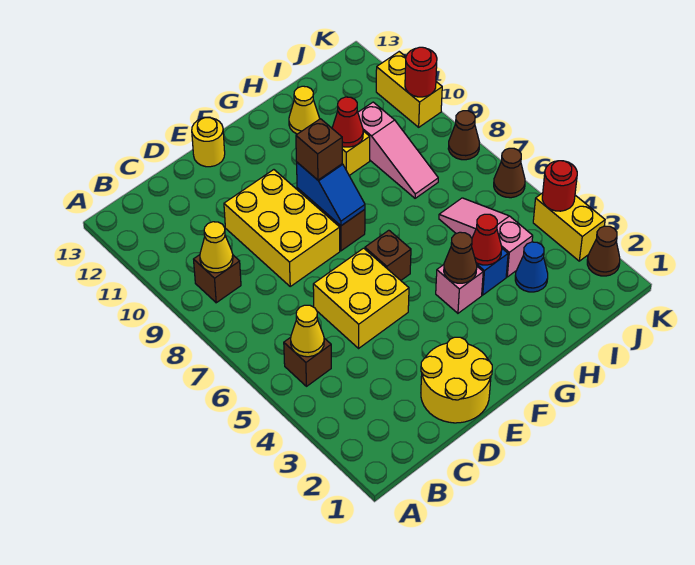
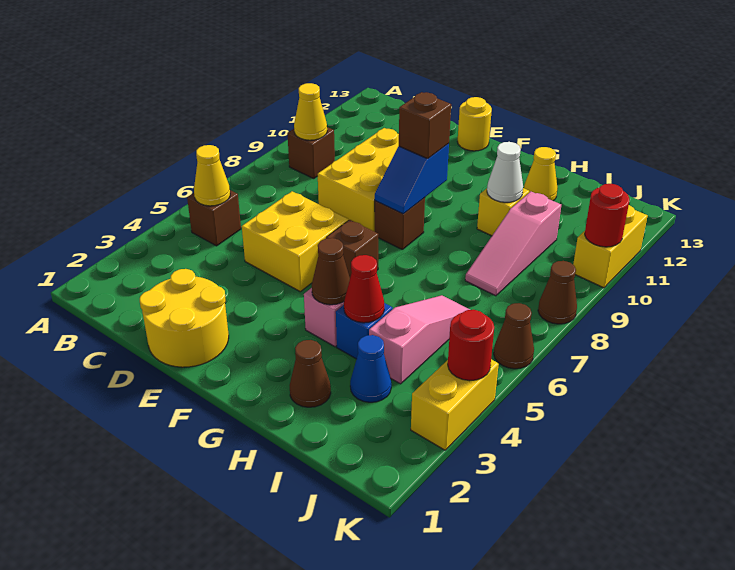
red cone H10 level 2 -> white cone H10 level 2
brown cone K2 level 1 -> brown cone H2 level 1

